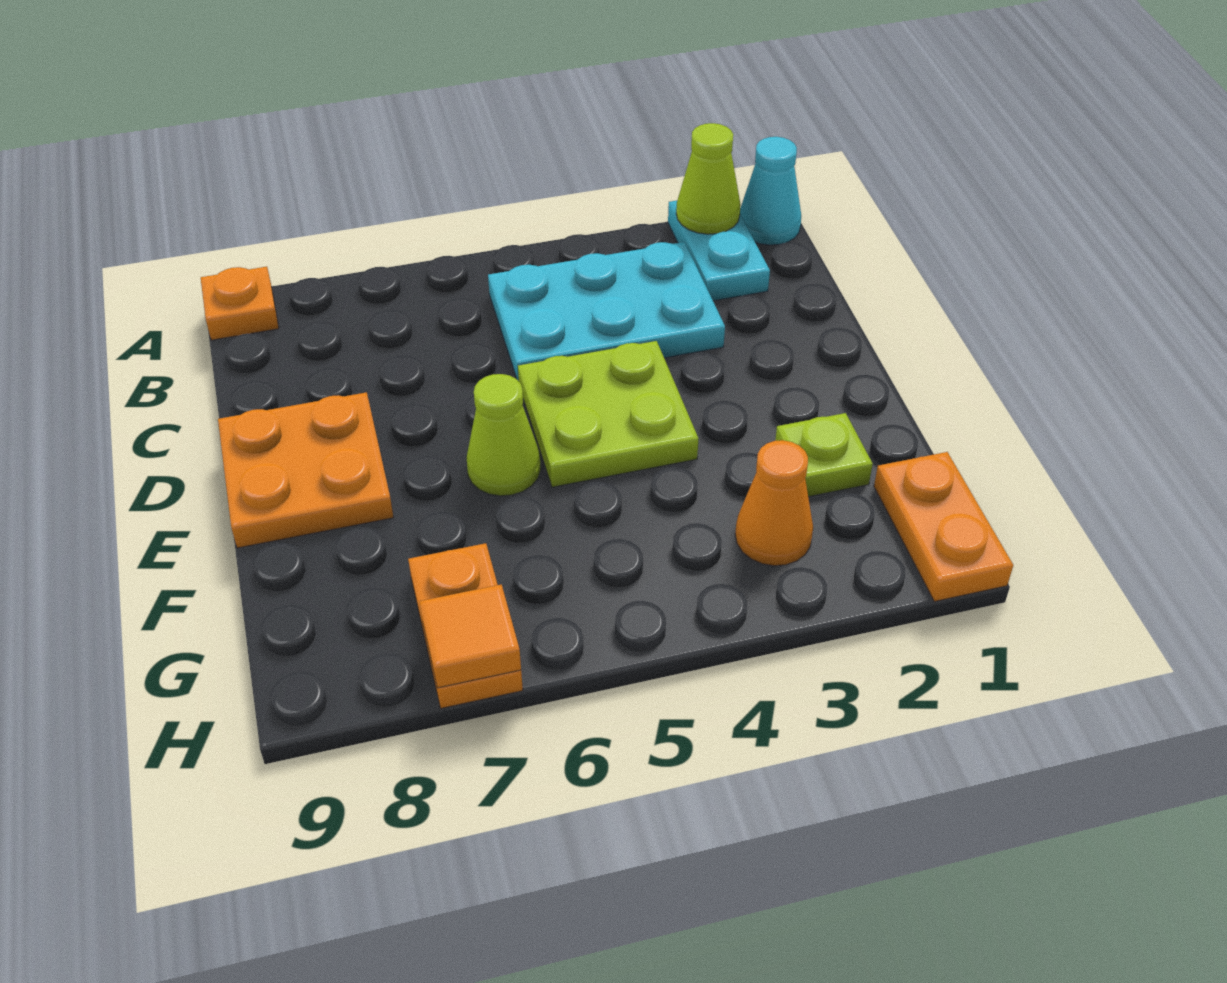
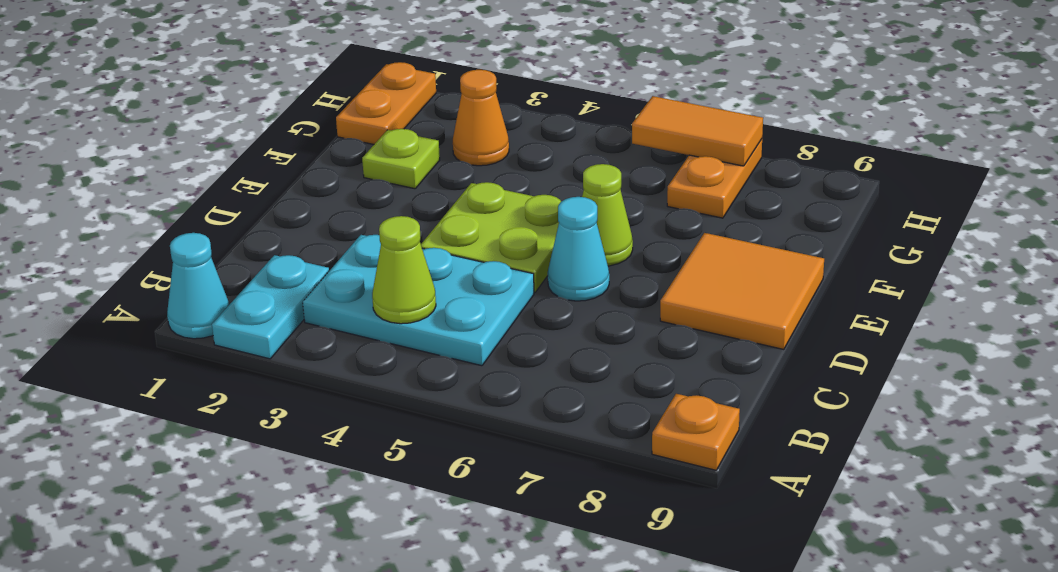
lime cone A2 level 2 -> lime cone B4 level 2
none -> cyan cone D6 level 1
orange plate D8:E9 level 1 -> orange tile D8:E9 level 1
orange tile H7 level 2 -> orange tile H6:H7 level 2

